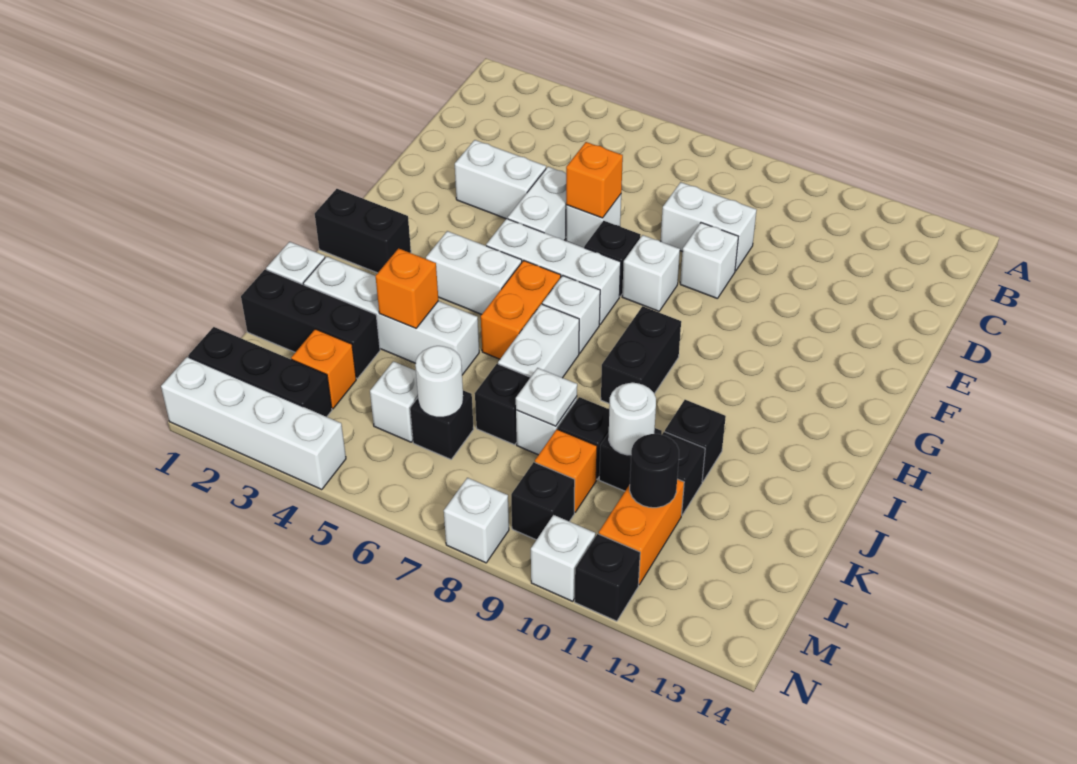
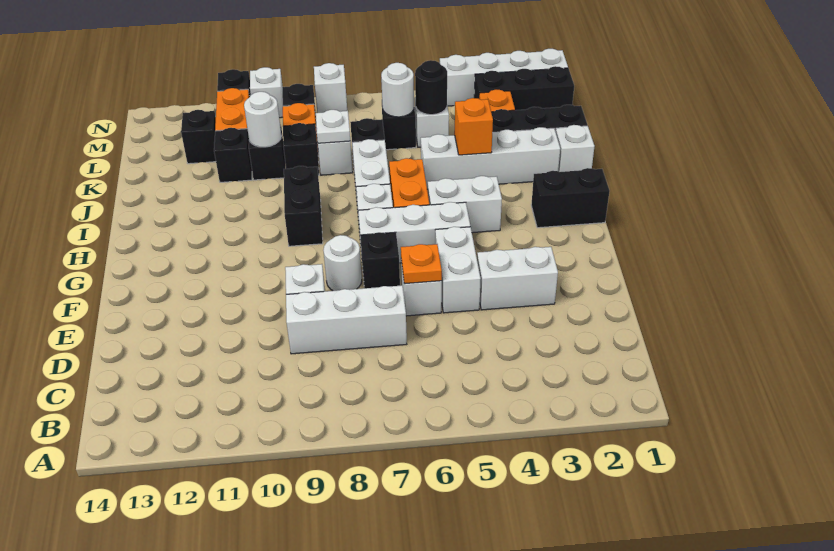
white brick D8:D9 level 1 -> white brick D7:D9 level 1
orange brick E6 level 2 -> orange plate E6 level 2
white brick F8 level 1 -> white round brick F8 level 1
black brick J11 level 1 -> black brick L12 level 1
black round brick L11 level 2 -> black round brick L5 level 2

